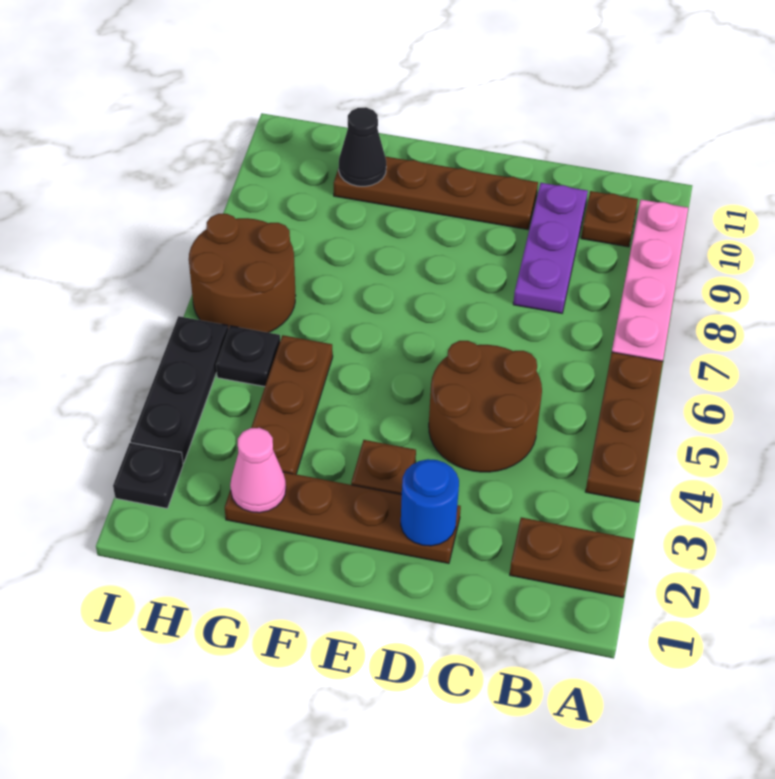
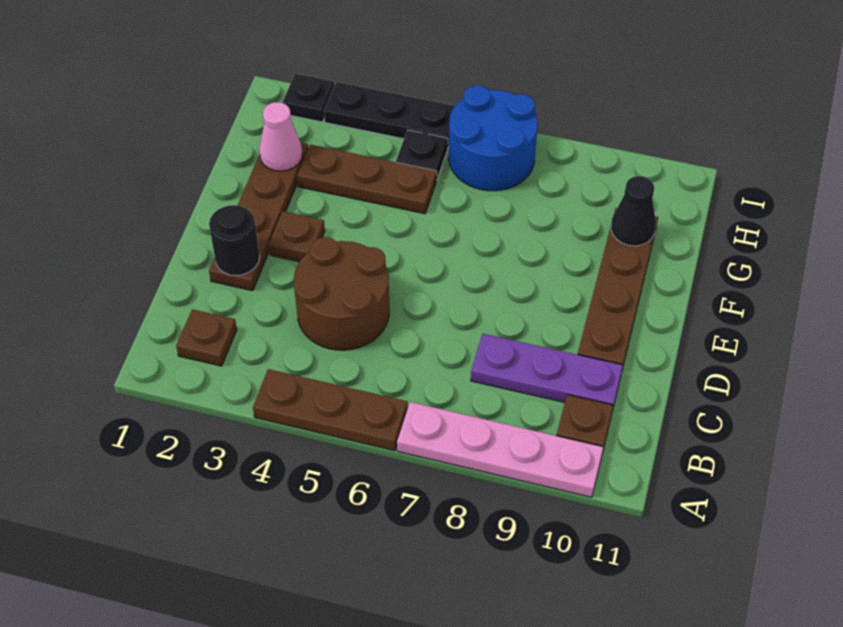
brown plate A2:B2 level 1 -> brown plate B2 level 1
blue round brick D2 level 2 -> black round brick D2 level 2
brown round brick H6:I7 level 1 -> blue round brick H6:I7 level 1

